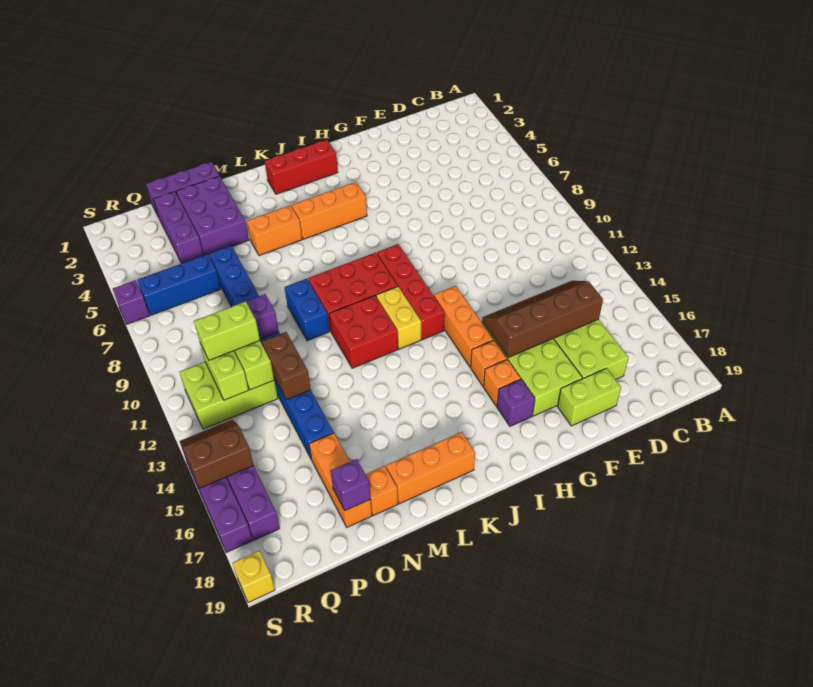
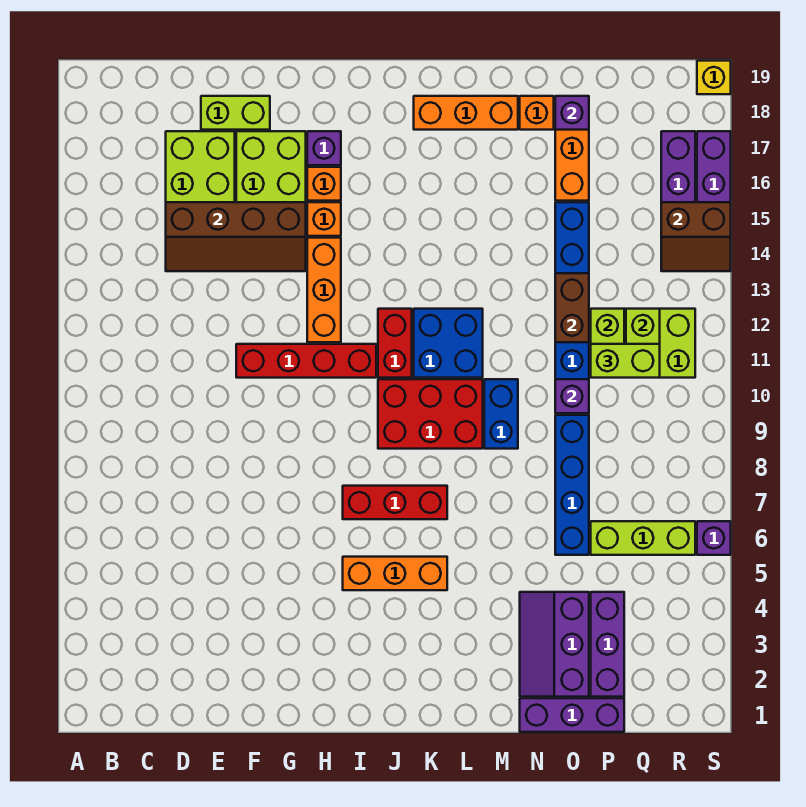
red brick I2:K2 level 1 -> red brick I7:K7 level 1
red brick I9:I12 level 1 -> red brick F11:I11 level 1
yellow brick J11:J12 level 1 -> red brick J11:J12 level 1
red brick K11:L12 level 1 -> blue brick K11:L12 level 1
orange brick L5:M5 level 1 -> none
purple brick N2:O4 level 1 -> purple slope N2:O4 level 1 top O
blue brick P6:R6 level 1 -> lime brick P6:R6 level 1

